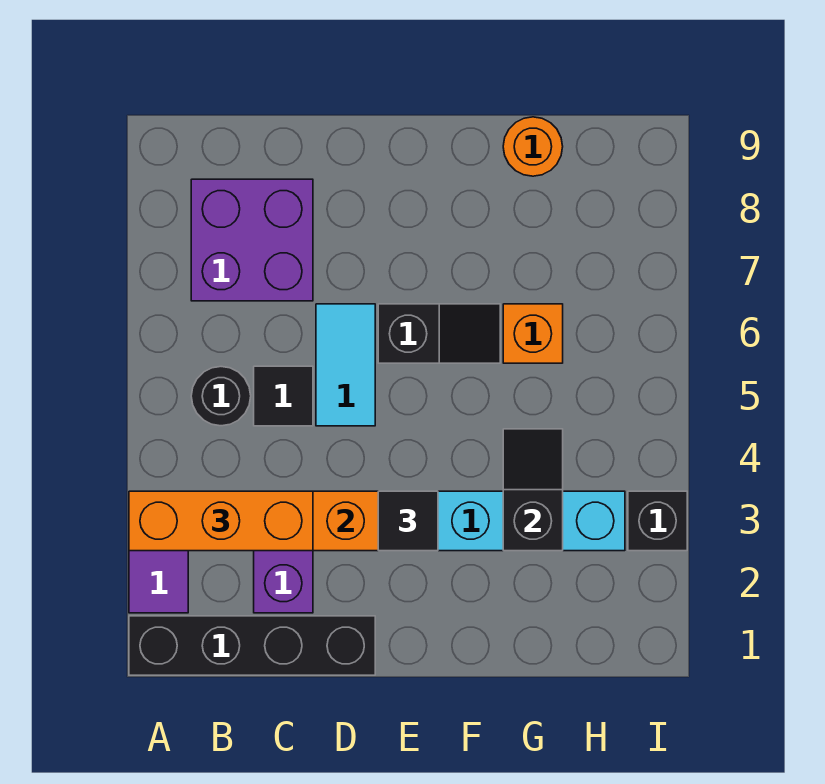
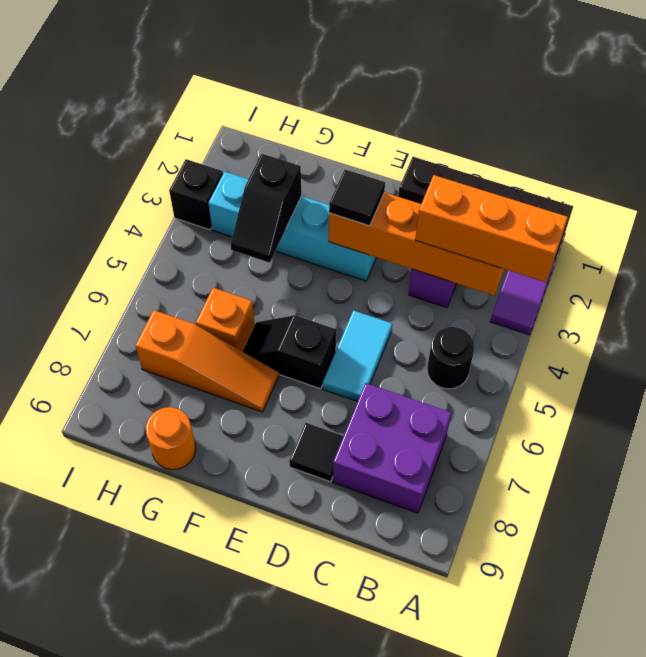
black tile C5 level 1 -> black tile D8 level 1
none -> orange slope F7:H7 level 1 top H

